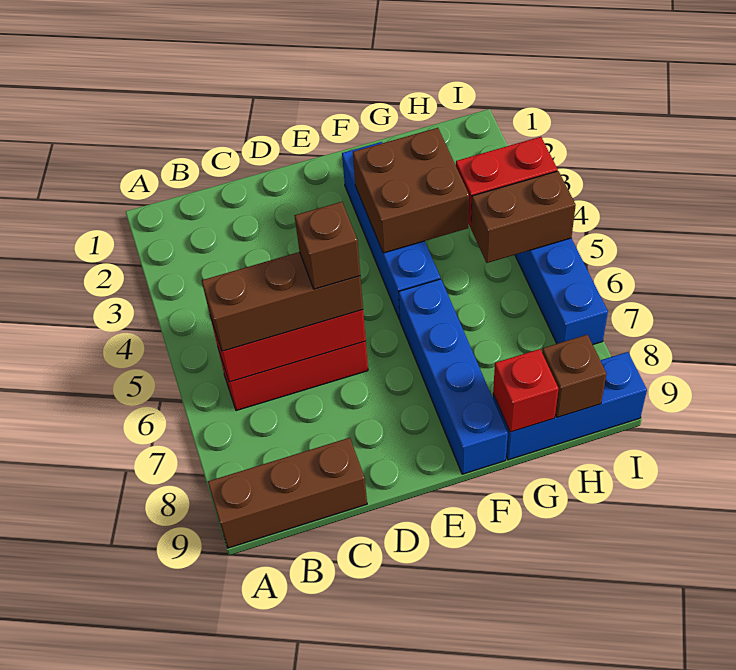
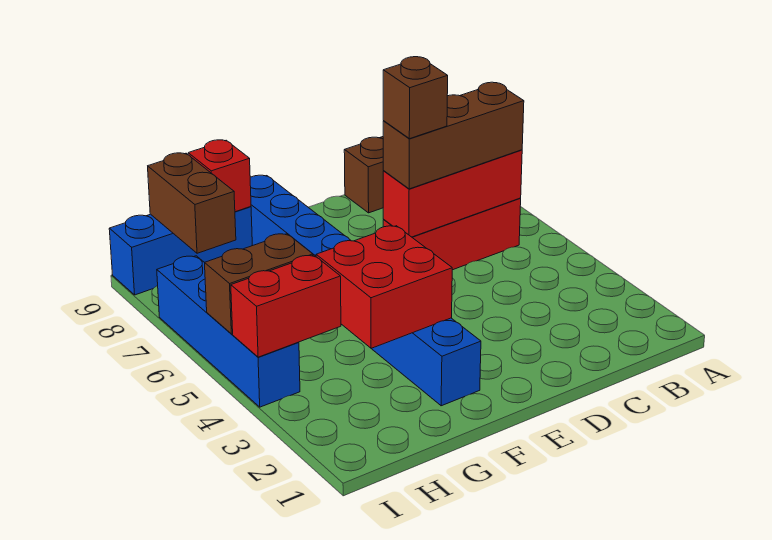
brown brick F3:G4 level 2 -> red brick F3:G4 level 2
brown brick H9 level 2 -> brown brick H8:H9 level 2

